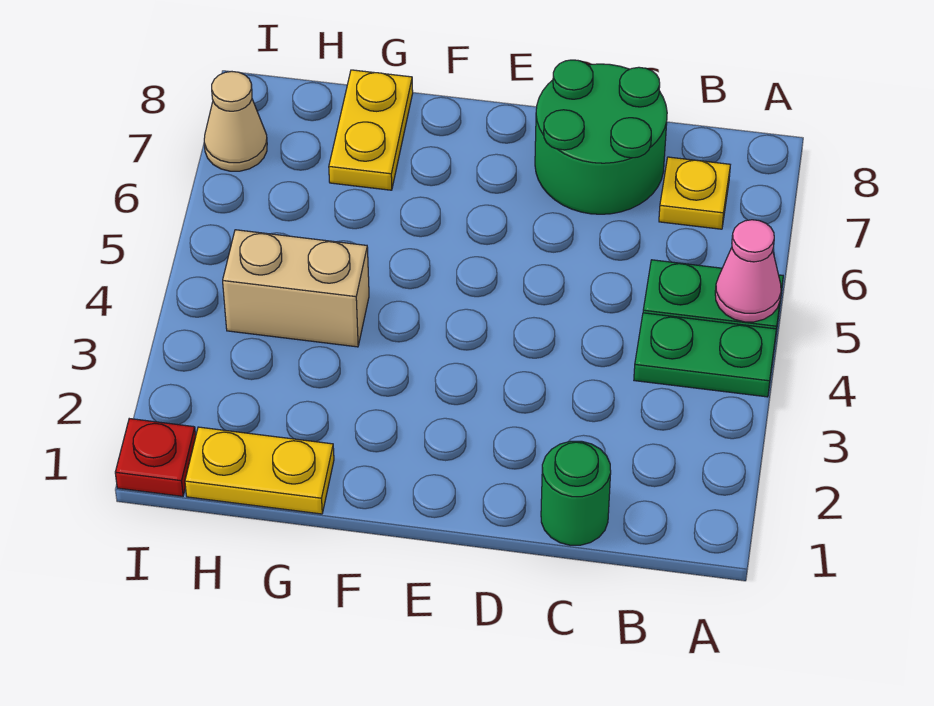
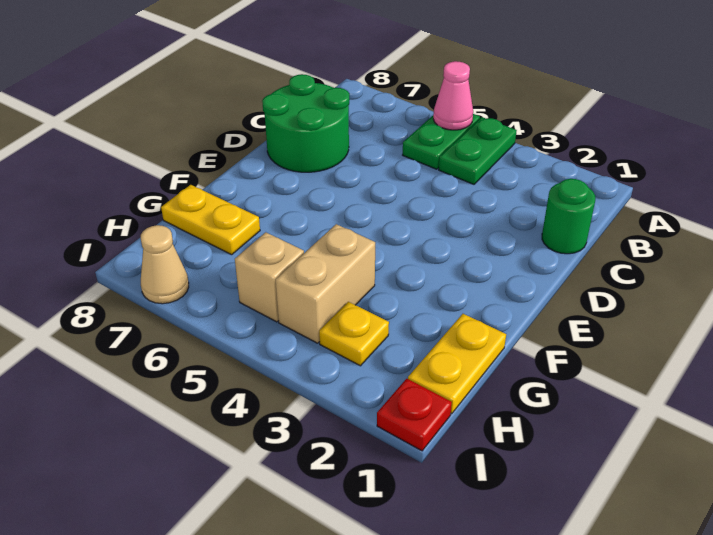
yellow plate B7 level 1 -> yellow plate H3 level 1
none -> tan brick H5 level 1

